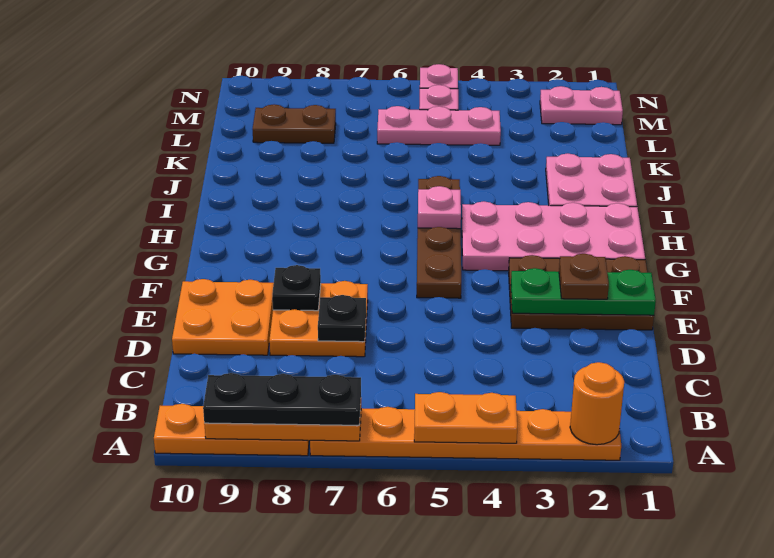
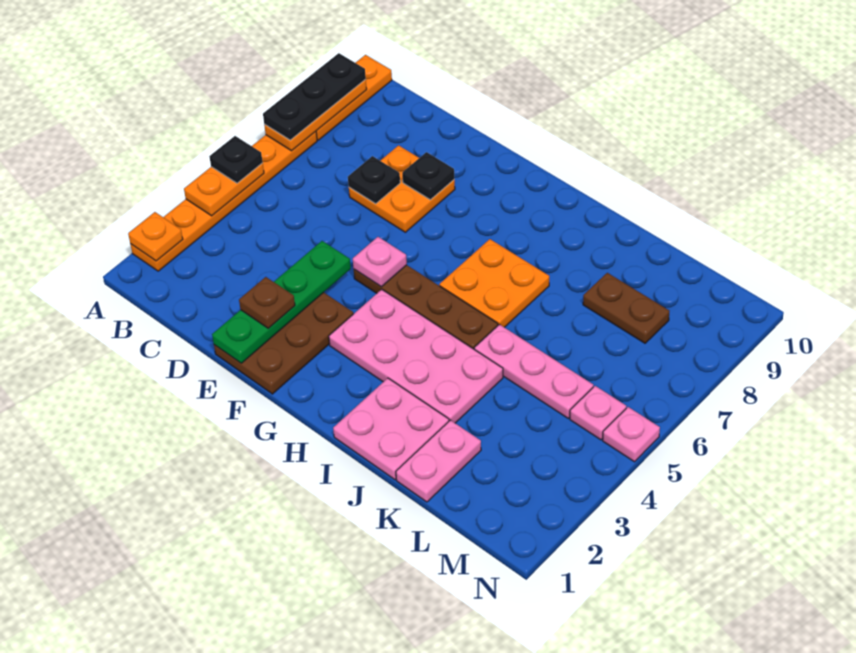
orange round brick A2 level 2 -> orange plate A2 level 2
none -> black plate A5 level 3
orange plate D9:E10 level 1 -> orange plate H6:I7 level 1
green plate E1:E3 level 2 -> green plate E1:E4 level 2
pink plate G1:H4 level 1 -> pink plate G3:J4 level 1
pink plate H5 level 2 -> pink plate F5 level 2
pink plate L4:L6 level 1 -> pink plate J5:L5 level 1
brown plate L8:L9 level 1 -> brown plate K8:L8 level 1
pink plate M1:M2 level 1 -> pink plate K1:K2 level 1

